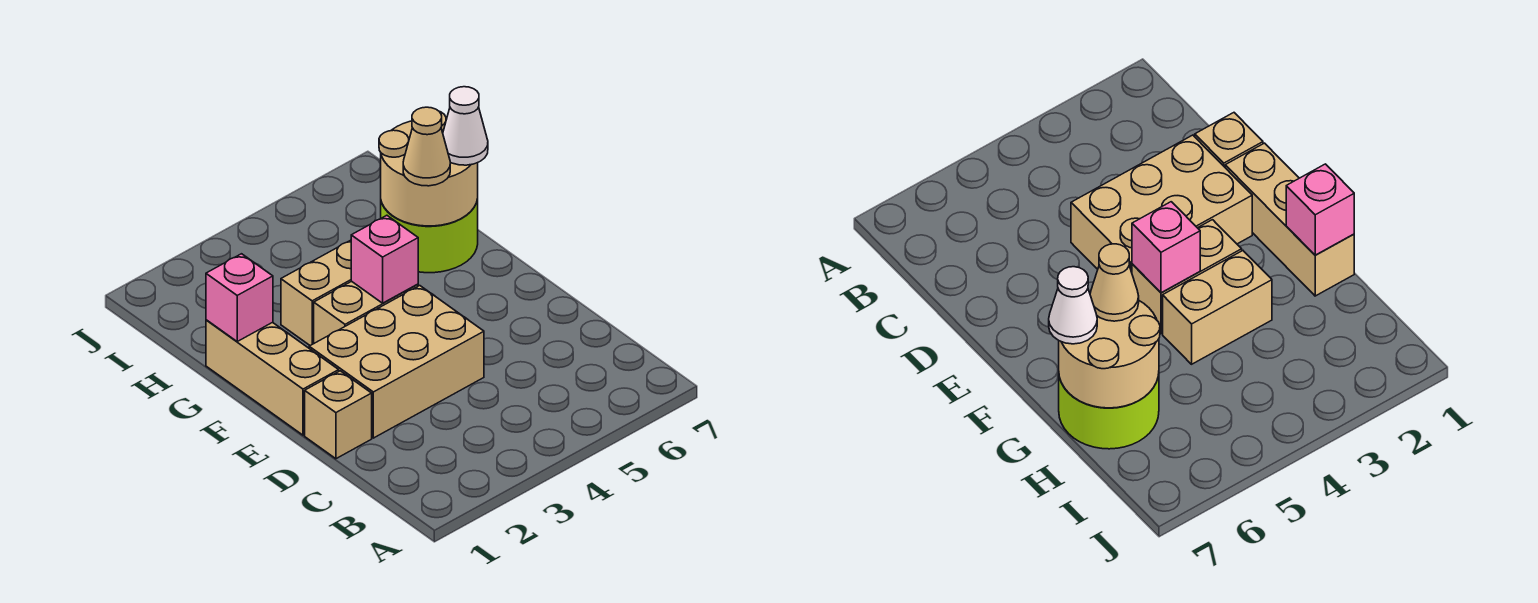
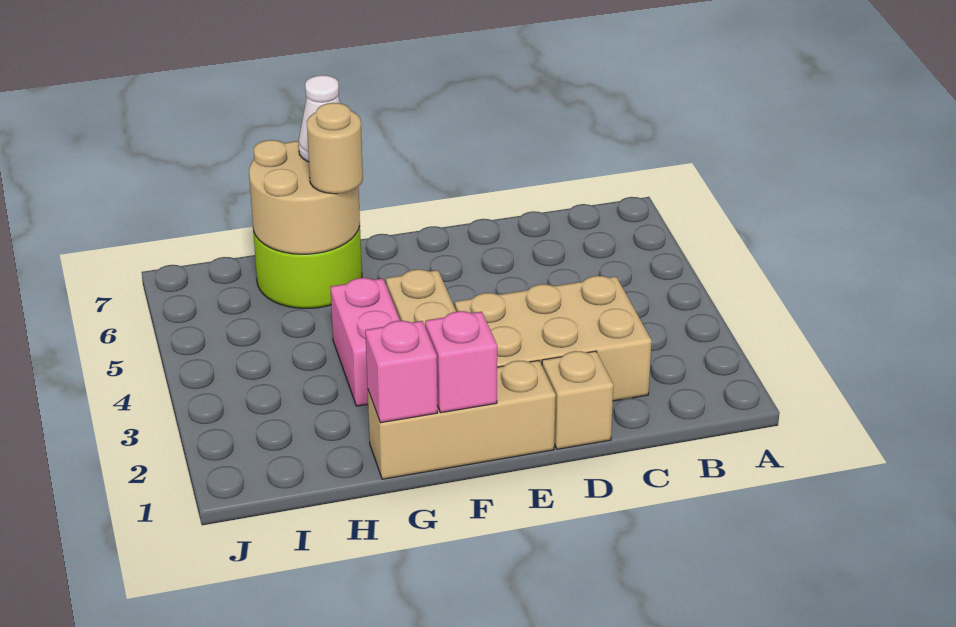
tan brick D2:E4 level 1 -> tan brick C2:E3 level 1
pink brick F4 level 2 -> pink brick F1 level 2
tan brick G3:G4 level 1 -> pink brick G3:G4 level 1
tan cone G6 level 3 -> tan round brick G6 level 3

